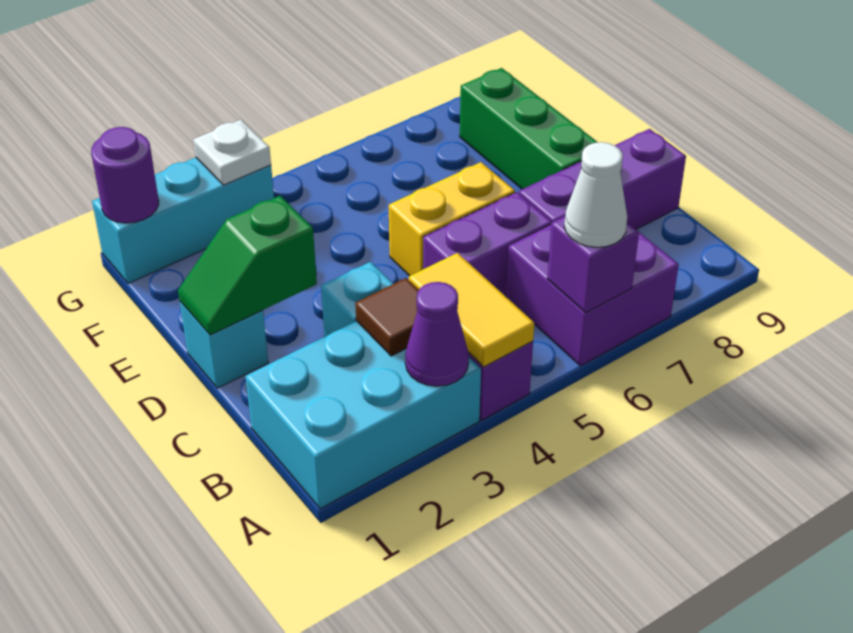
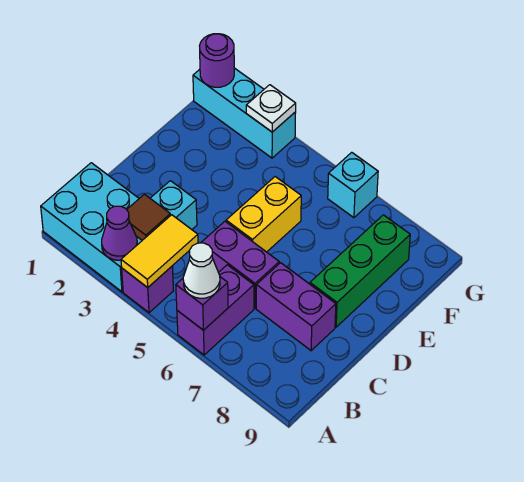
purple brick A6:B7 level 1 -> purple brick A6:B6 level 1
purple brick C7:C9 level 1 -> purple brick C7:C8 level 1
cyan brick D1 level 1 -> cyan brick G6 level 1
green slope D1:D2 level 2 top 2 -> none
yellow brick D5:D6 level 1 -> yellow brick D5:E5 level 1

